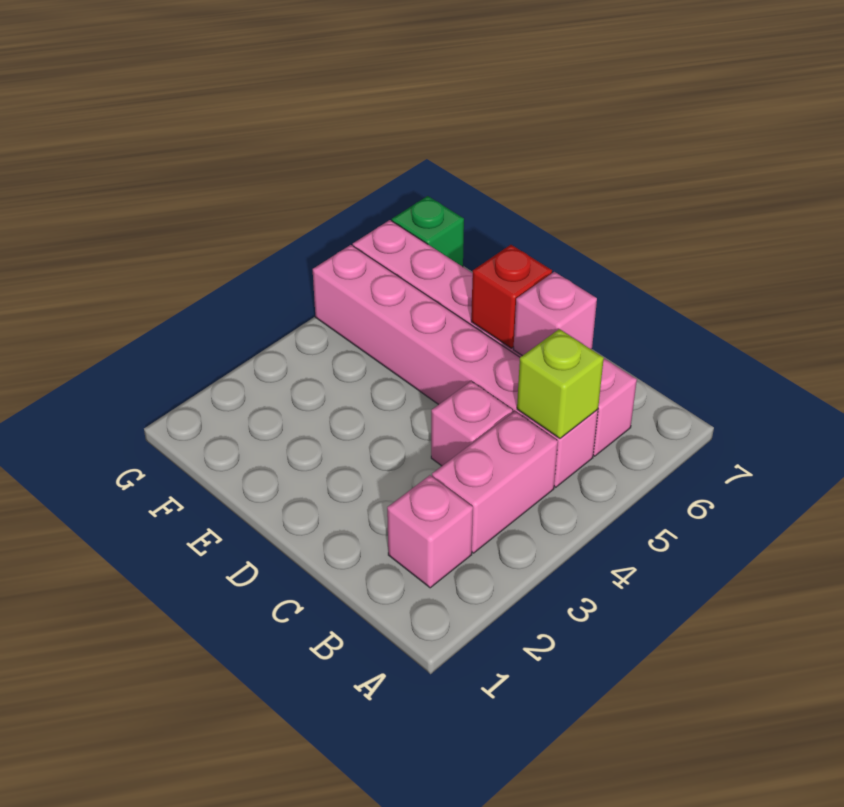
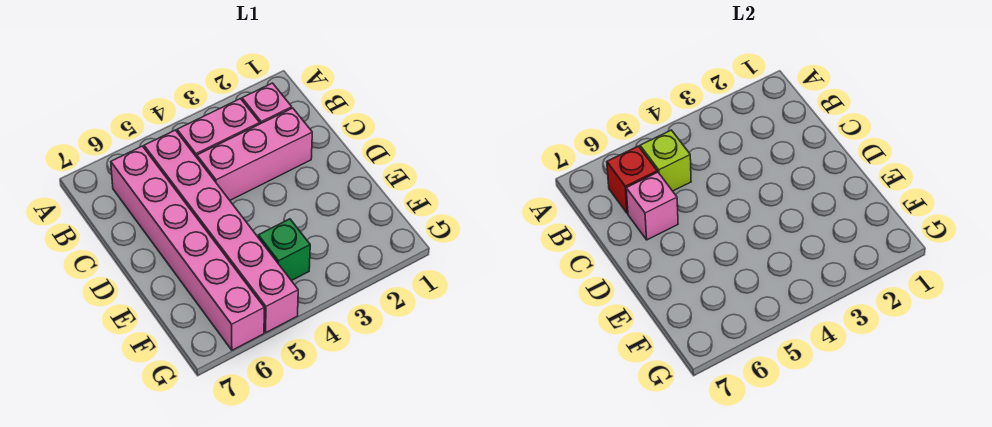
pink brick C4 level 1 -> pink brick C2:C4 level 1
red brick D6 level 2 -> red brick B6 level 2
green brick G7 level 1 -> green brick F4 level 1

